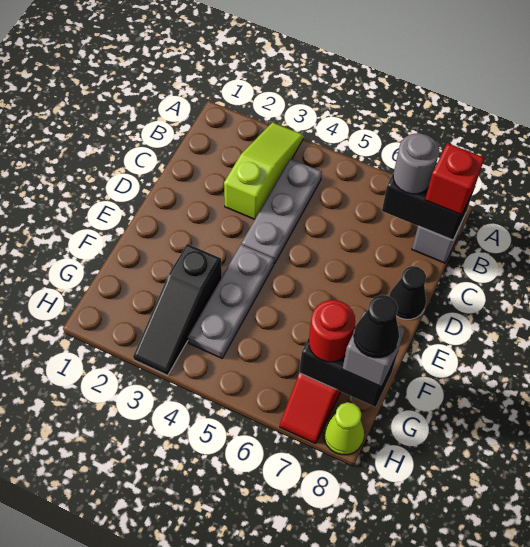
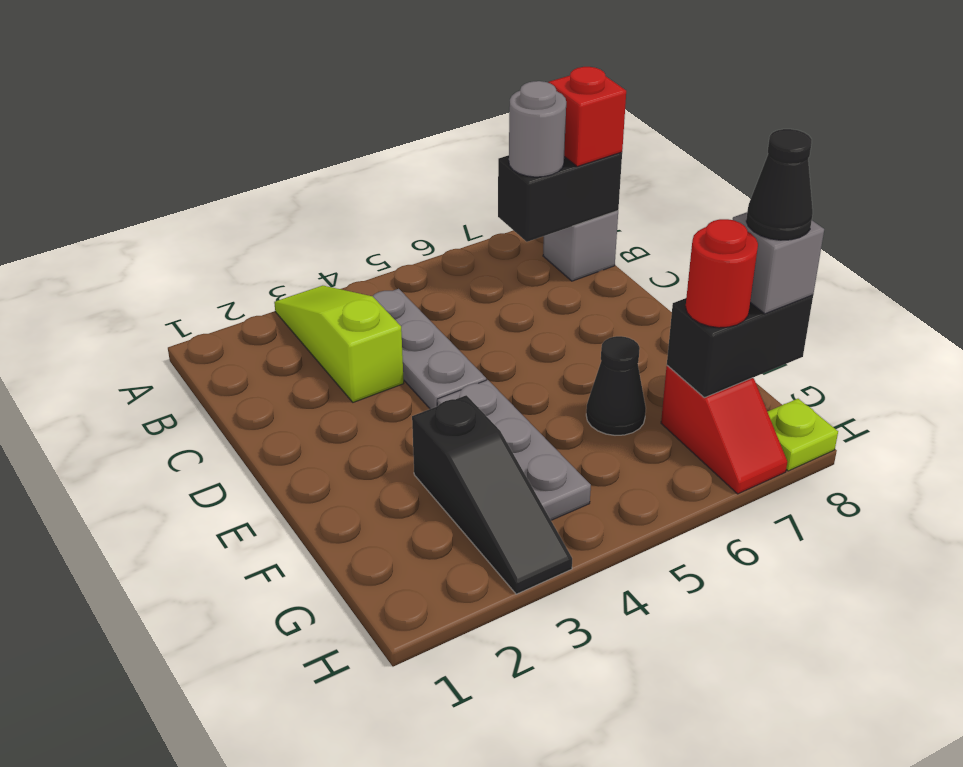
black cone D8 level 1 -> black cone F6 level 1
lime cone H8 level 1 -> lime plate H8 level 1

